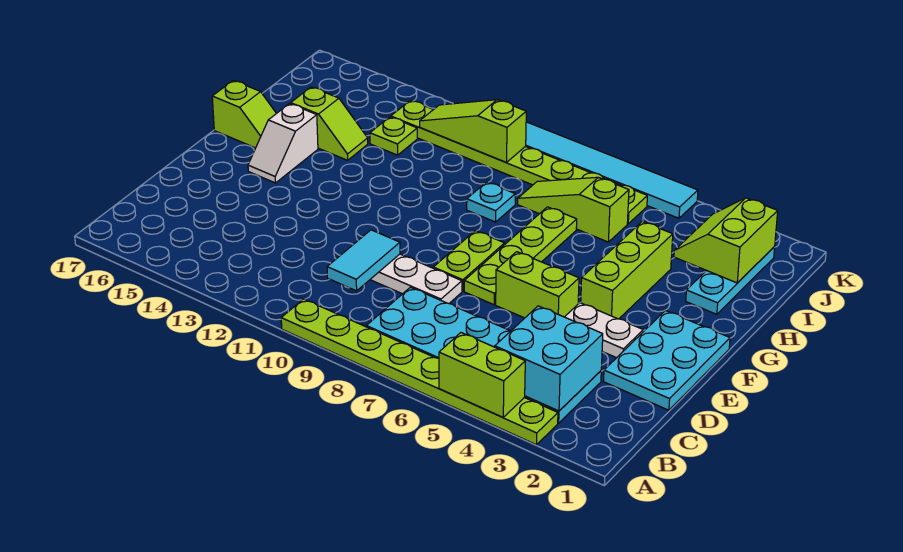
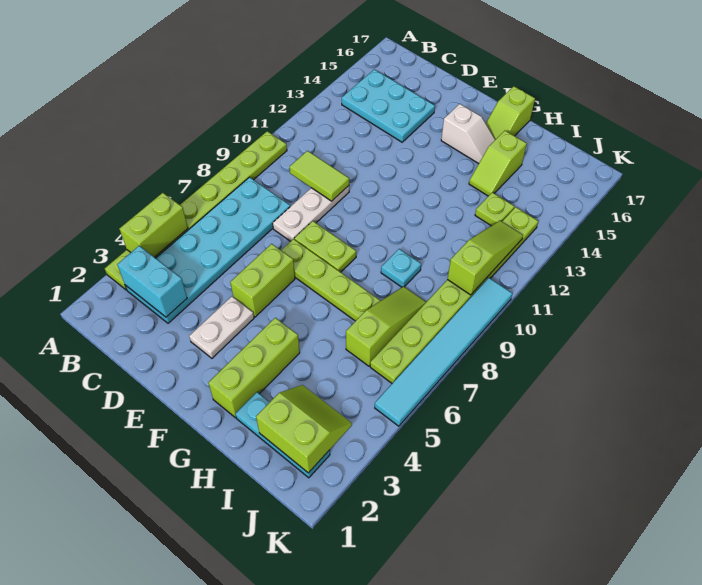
cyan brick B3:C4 level 2 -> cyan brick B3:C3 level 2
cyan tile C10:D10 level 2 -> lime tile C10:D10 level 2
cyan plate D1:F2 level 1 -> cyan plate B14:D15 level 1
lime brick F4:H4 level 1 -> lime brick G2:G4 level 1
white slope F15:G15 level 1 top G -> white slope F15:G15 level 1 top F

